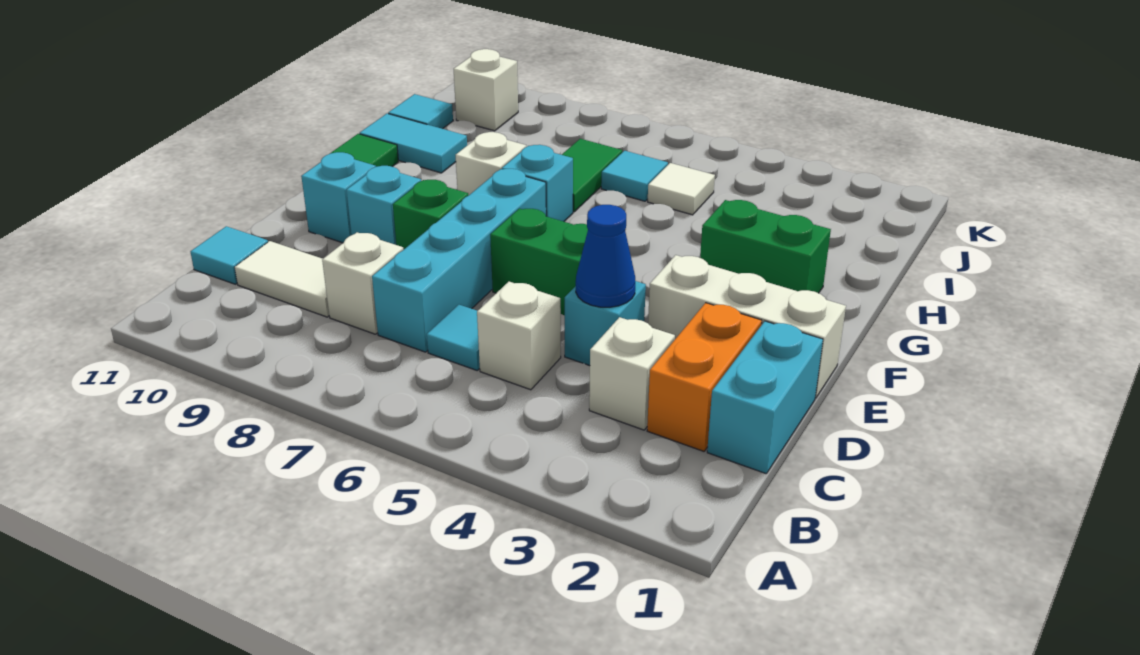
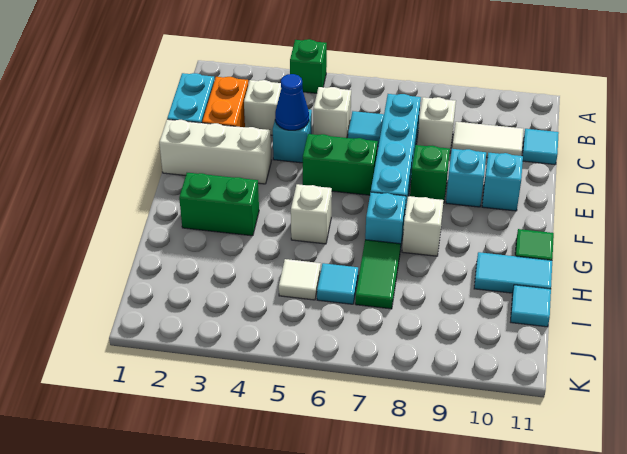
none -> green brick A4 level 1
white brick J10 level 1 -> white brick G5 level 1

